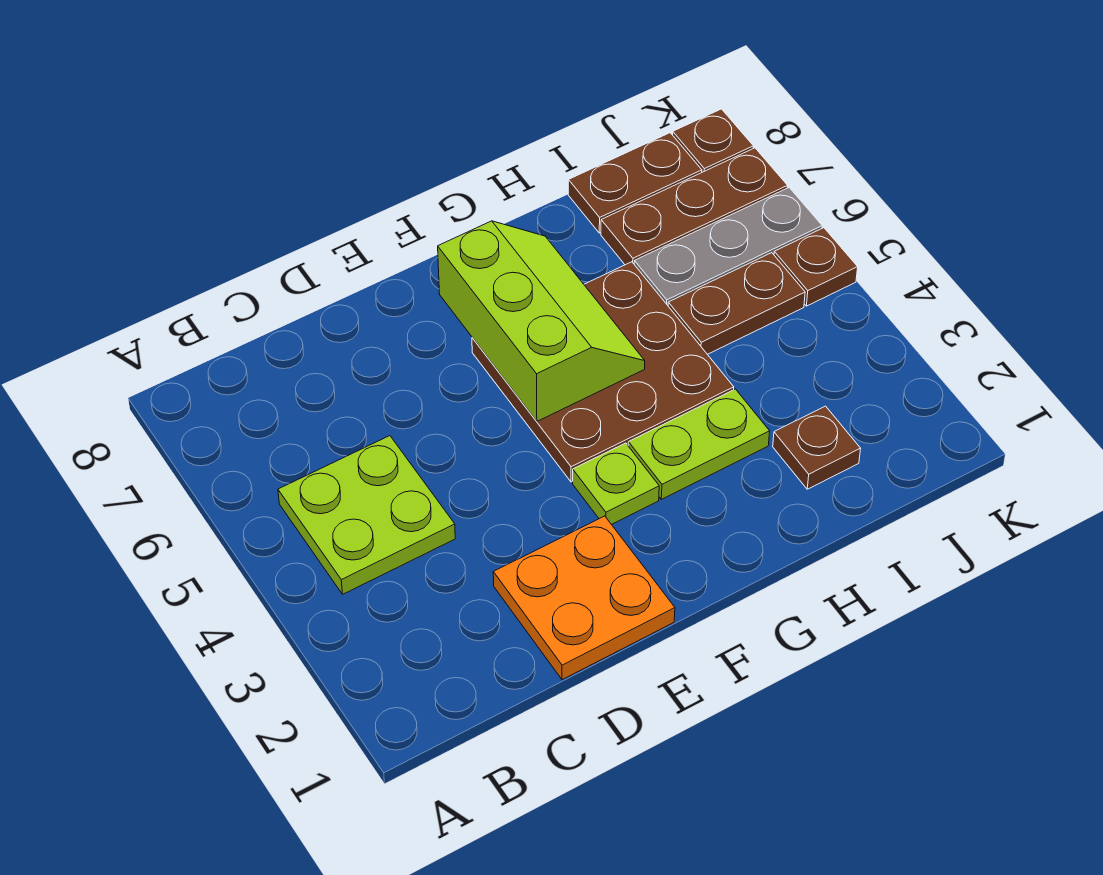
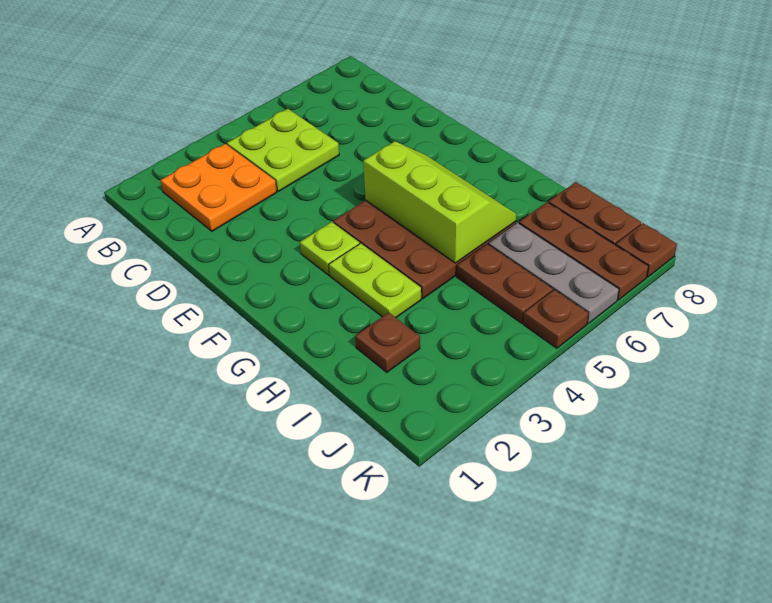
orange plate D1:E2 level 1 -> orange plate B2:C3 level 1
lime slope F5:G7 level 2 top F -> lime slope F5:H6 level 2 top 5

